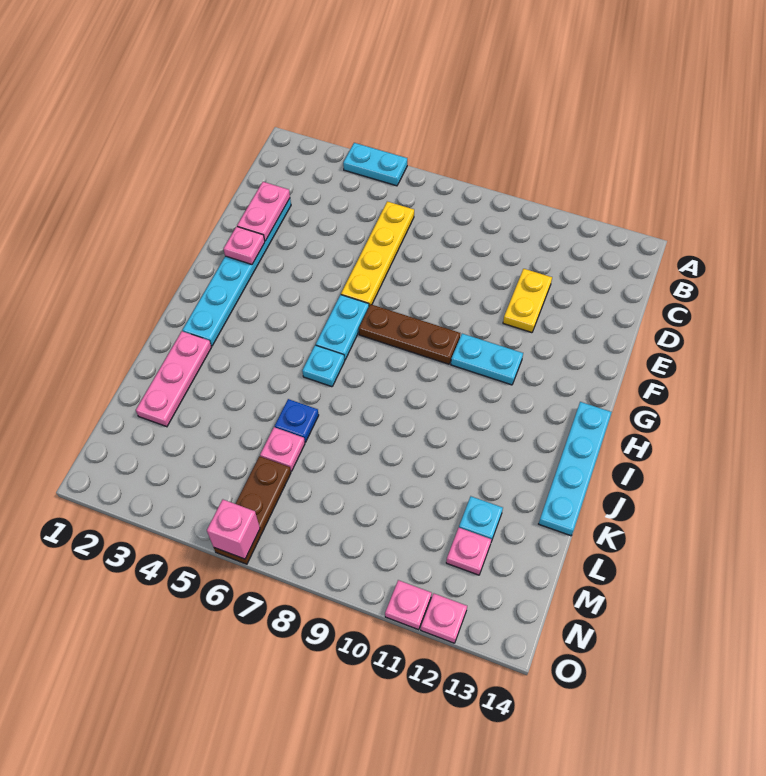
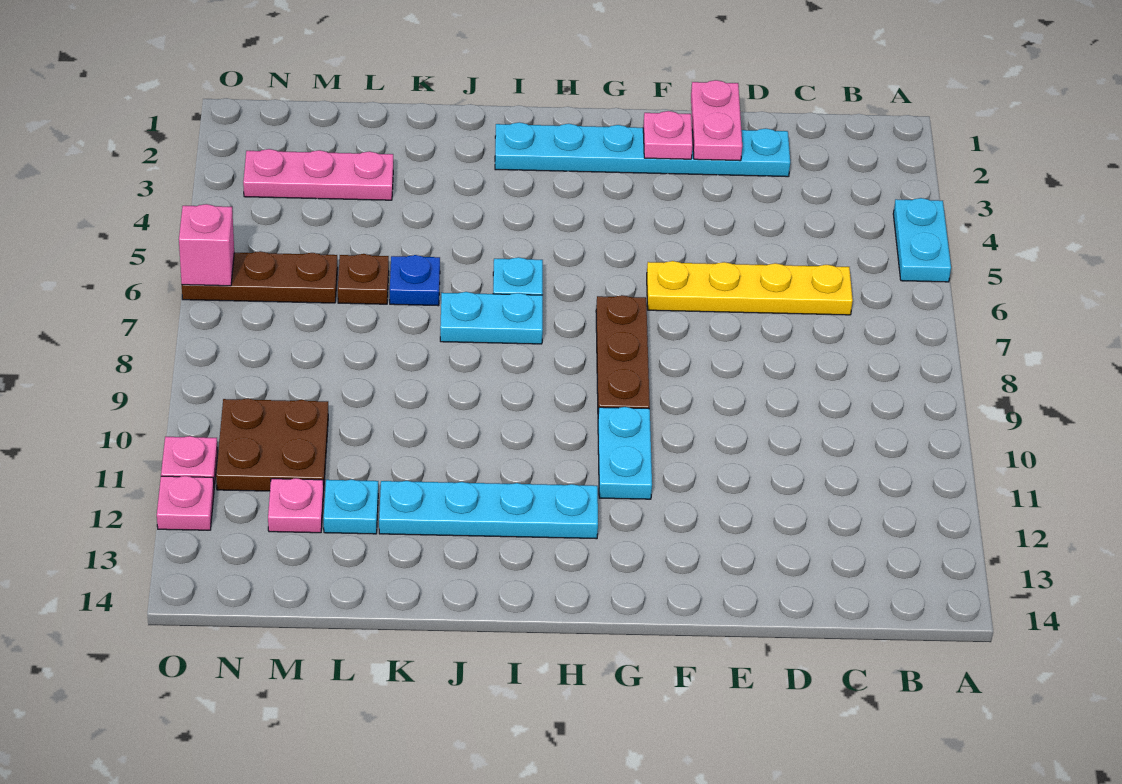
pink plate D2:E2 level 2 -> pink plate E1:E2 level 2
yellow plate D11:E11 level 1 -> none
cyan plate G6:H6 level 1 -> cyan plate I7:J7 level 1
cyan plate H14:K14 level 1 -> cyan plate H12:K12 level 1
pink plate J2:L2 level 1 -> pink plate L3:N3 level 1
pink plate L6 level 1 -> brown plate L6 level 1
none -> brown plate M10:N11 level 1

